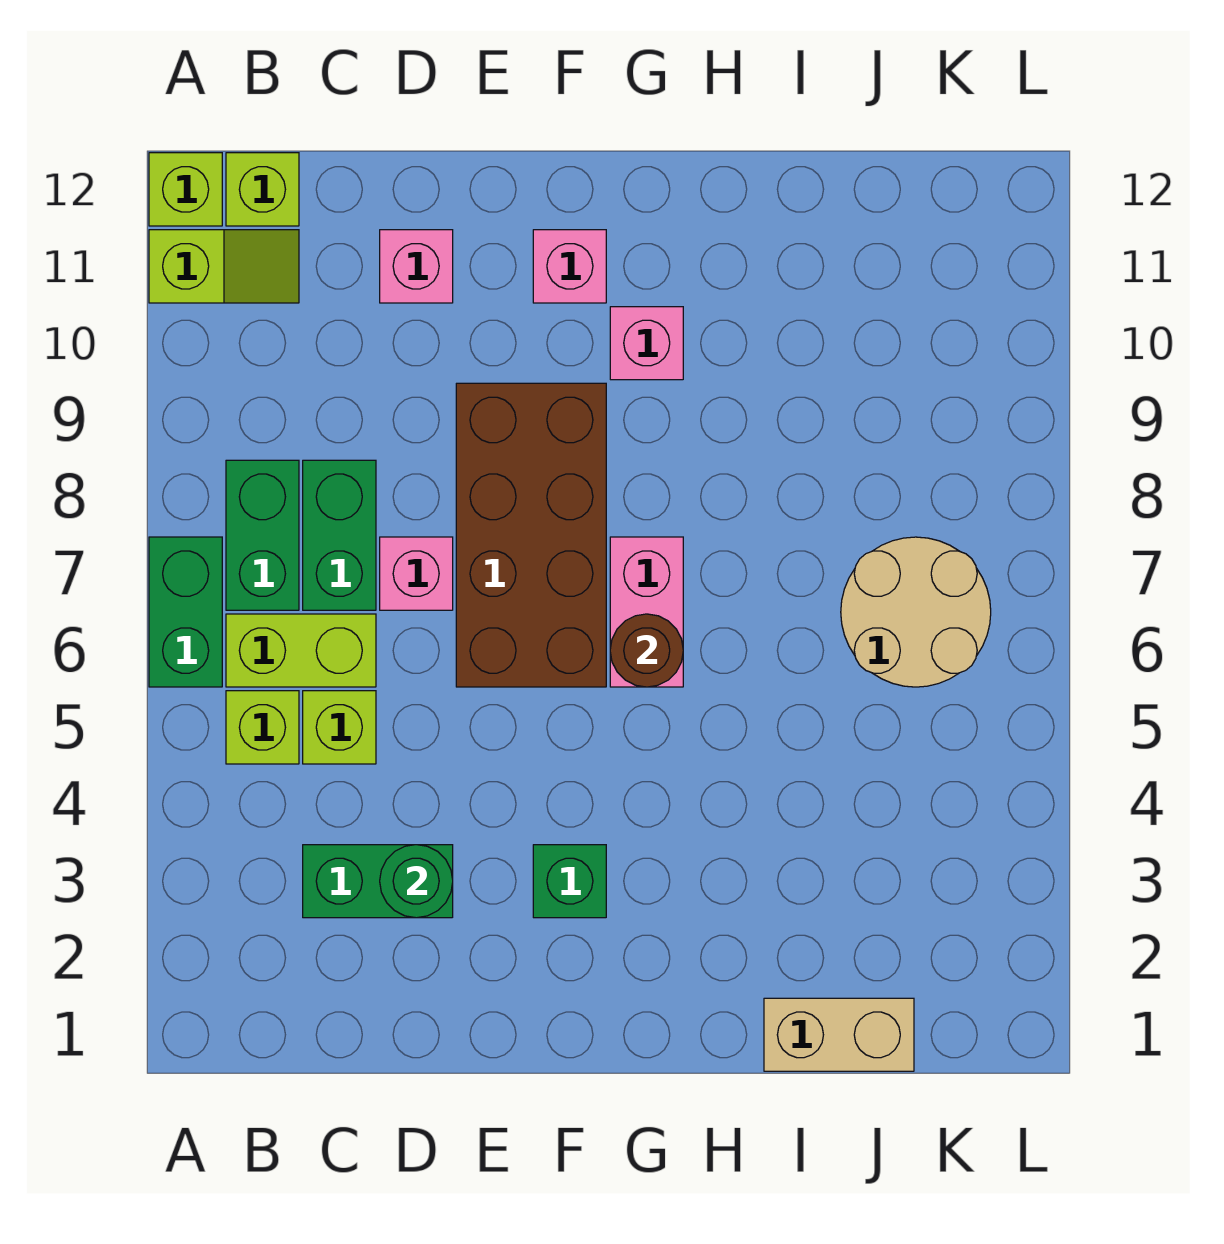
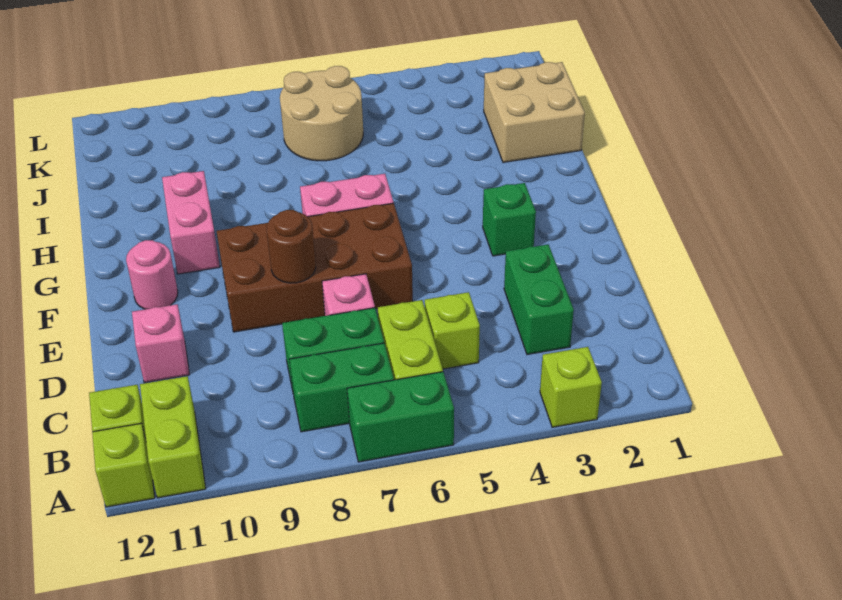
lime slope A11:B11 level 1 top A -> lime brick A11:B11 level 1
lime brick B5 level 1 -> lime brick A3 level 1
green round brick D3 level 2 -> none
pink brick F11 level 1 -> pink round brick F11 level 1
brown round brick G6 level 2 -> brown round brick E8 level 2
pink brick G10 level 1 -> pink brick G10:H10 level 1
tan brick I1:J1 level 1 -> tan brick I1:J2 level 1

